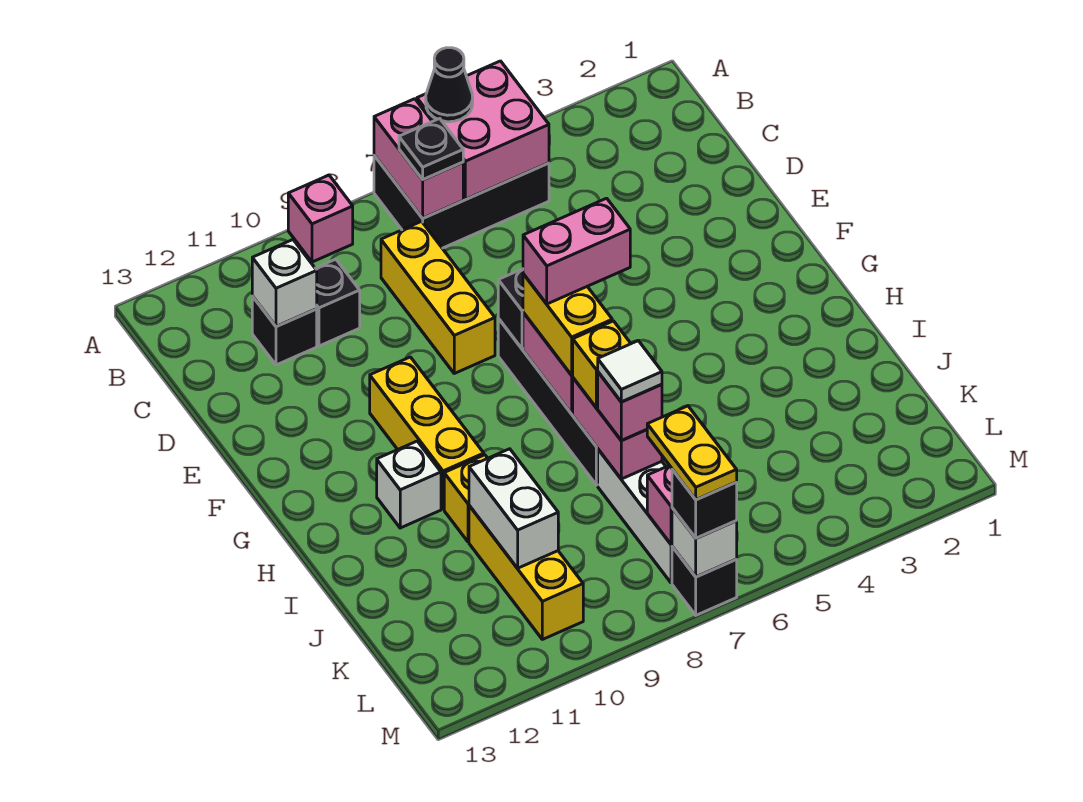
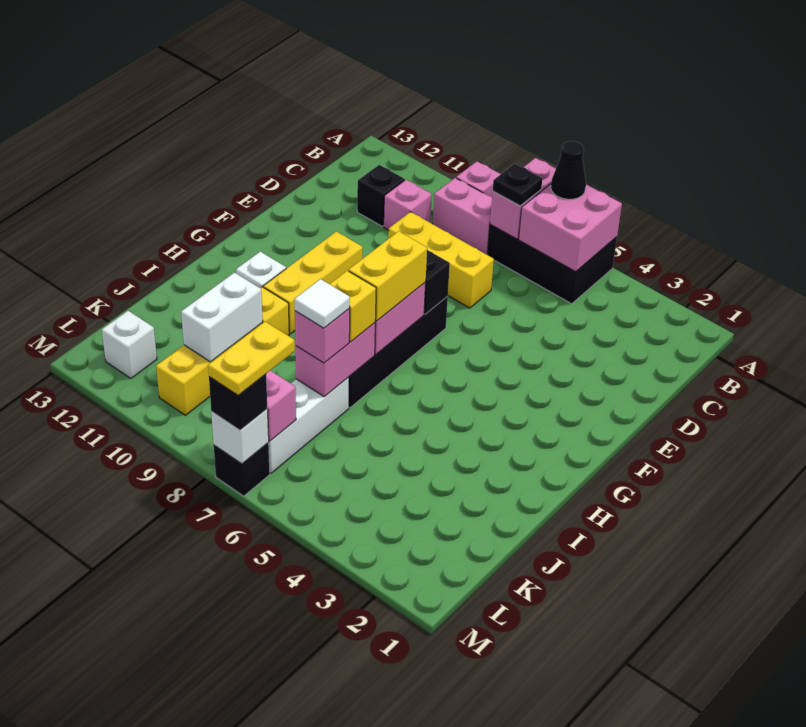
yellow brick C8:E8 level 1 -> yellow brick D7:D9 level 1
black brick C10 level 1 -> pink brick C10 level 1
white brick C11 level 2 -> white brick L12 level 1
pink brick G6:G7 level 4 -> pink brick B8:B9 level 1

